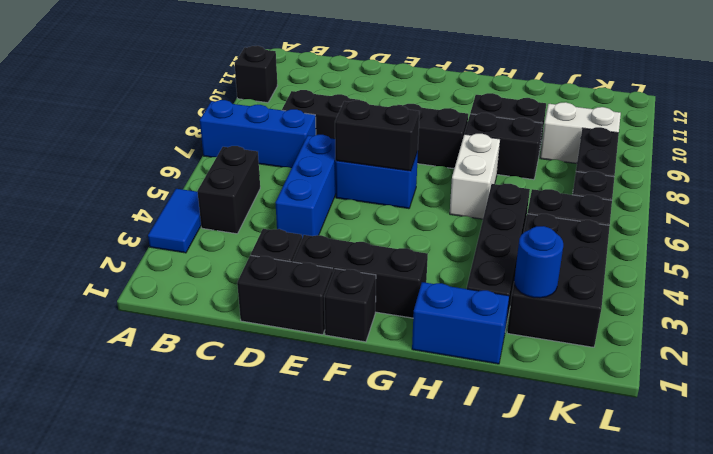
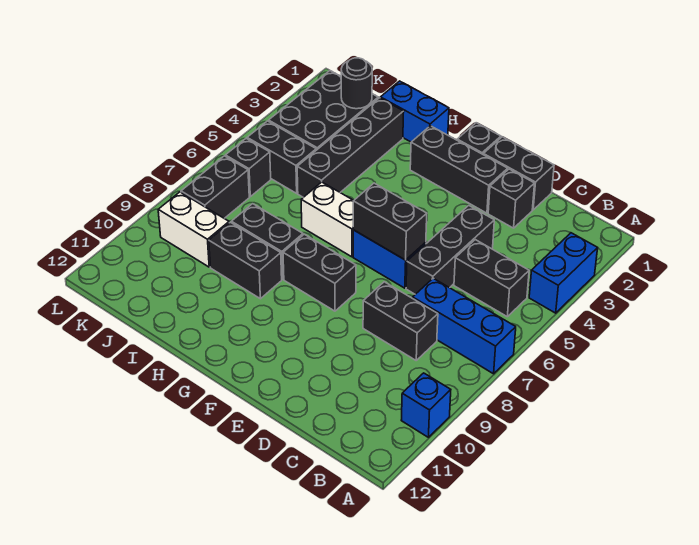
blue tile A3:A4 level 1 -> blue brick A3:A4 level 1
black brick A10 level 1 -> blue brick A10 level 1
black brick B4:B5 level 1 -> black brick B5:C5 level 1
blue brick D4:D6 level 1 -> black brick D4:D6 level 1
white brick H6:H7 level 1 -> white brick G6:H6 level 1
blue round brick J2 level 2 -> black round brick J2 level 2

